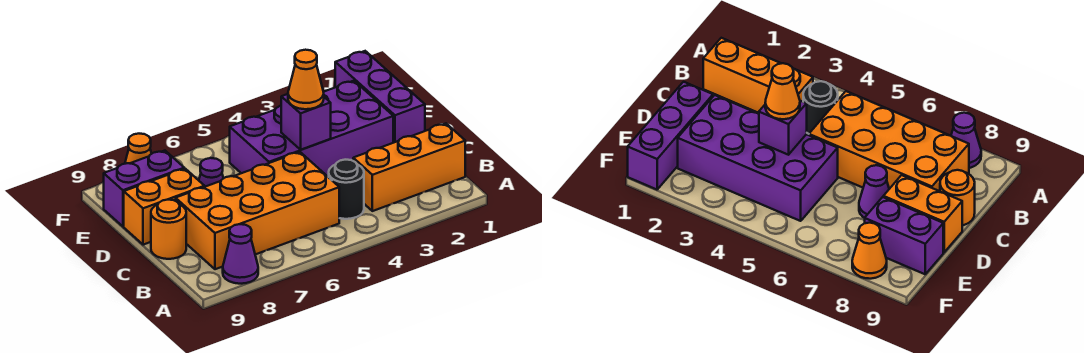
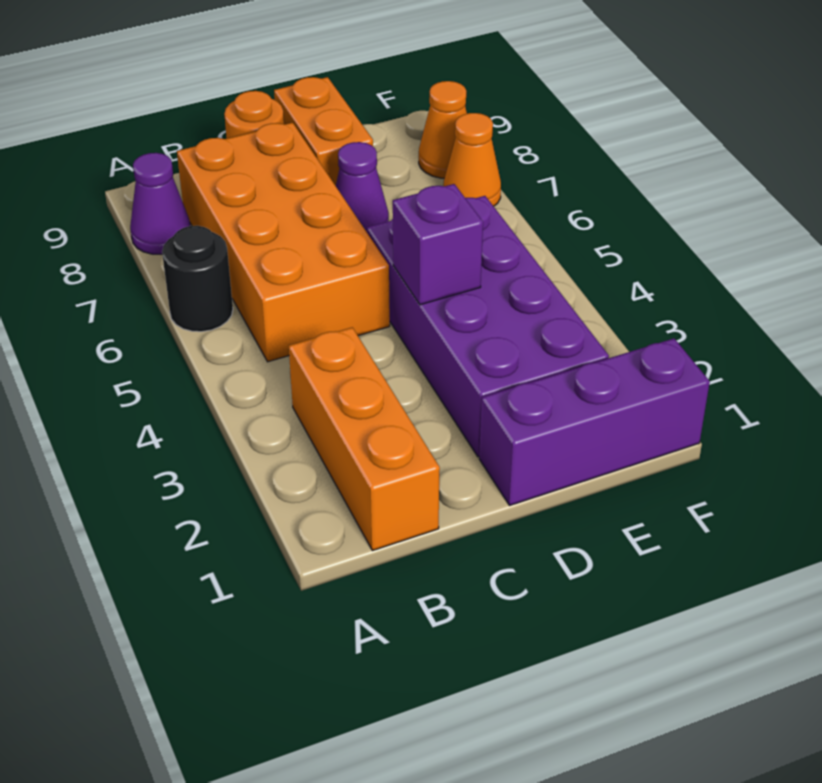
black round brick B4 level 1 -> black round brick A6 level 1
orange cone D4 level 3 -> orange cone F7 level 1
purple brick E8:E9 level 1 -> none

